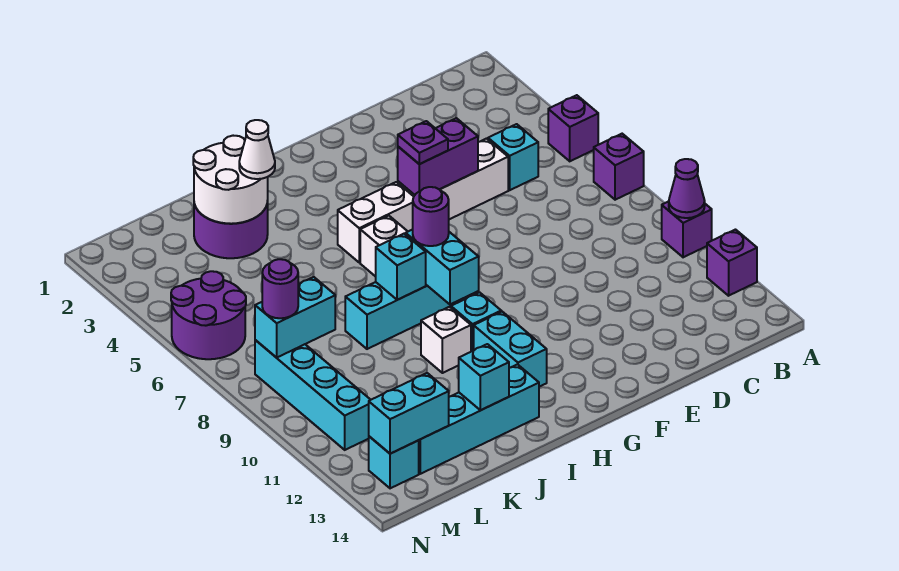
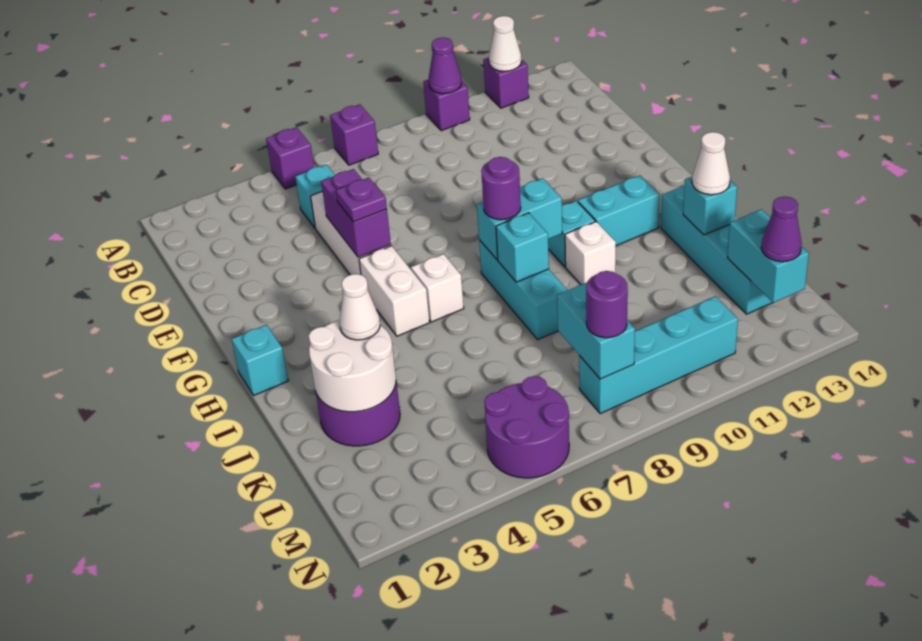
none -> white cone A12 level 2
none -> white cone J13 level 3
cyan brick M13 level 1 -> cyan brick H1 level 1
none -> purple cone M13 level 3

